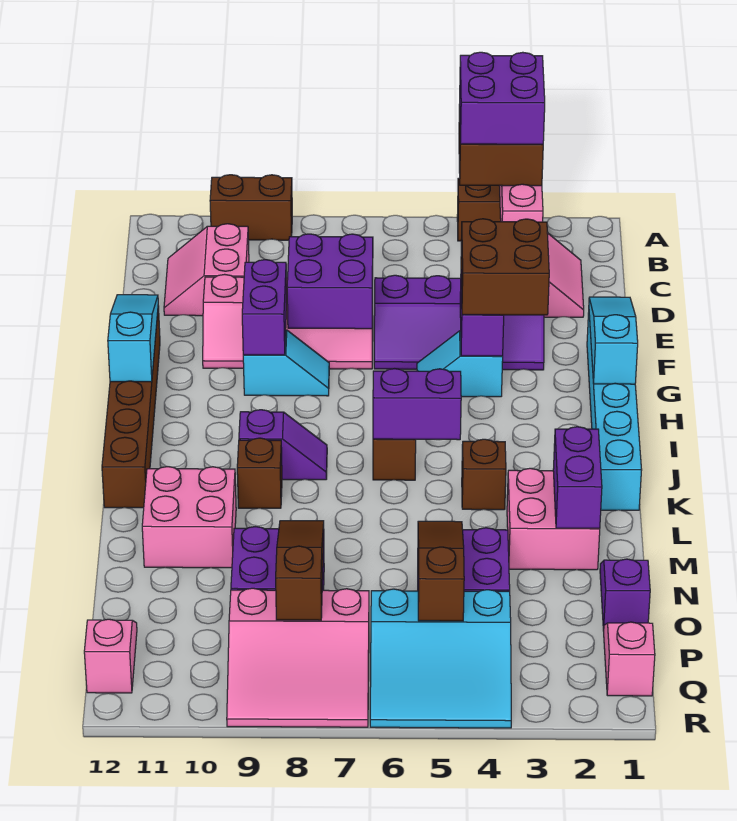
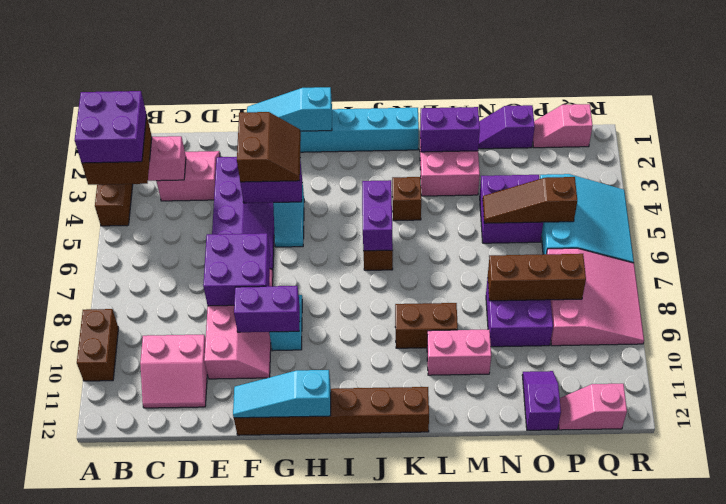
brown brick F3:G4 level 3 -> brown slope F3:G4 level 3 top F
purple slope J8:J9 level 1 top 9 -> purple slope O11:O12 level 1 top 12
brown brick K9 level 1 -> brown brick K9:L9 level 1
pink brick L10:M11 level 1 -> pink brick L10:M10 level 1
brown slope N8:P8 level 2 top P -> brown brick N8:P8 level 2

